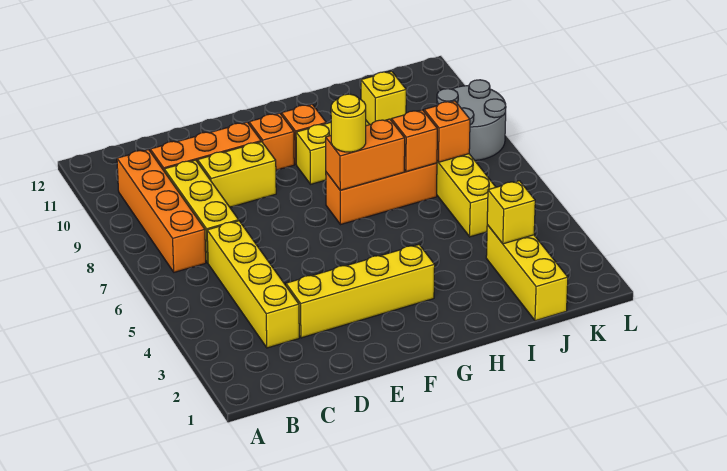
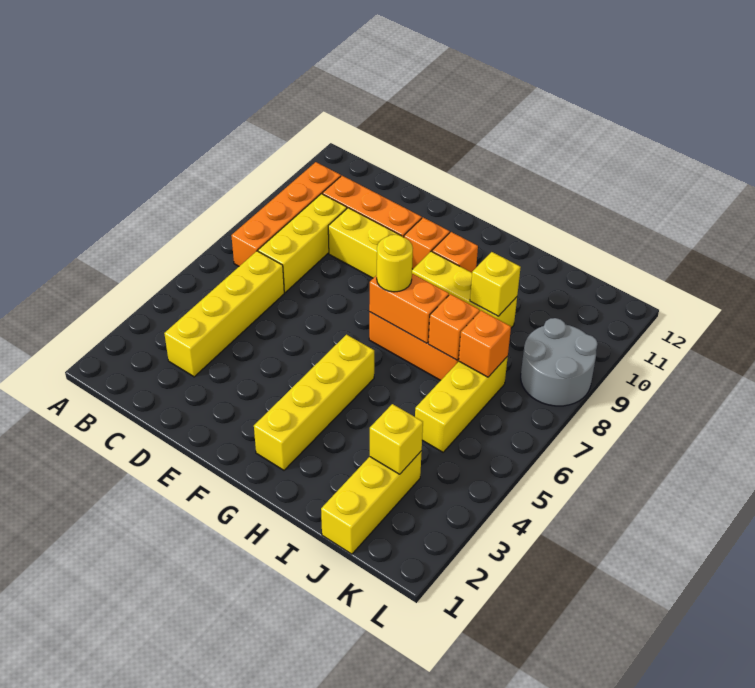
yellow brick D3:G3 level 1 -> yellow brick G2:G5 level 1

